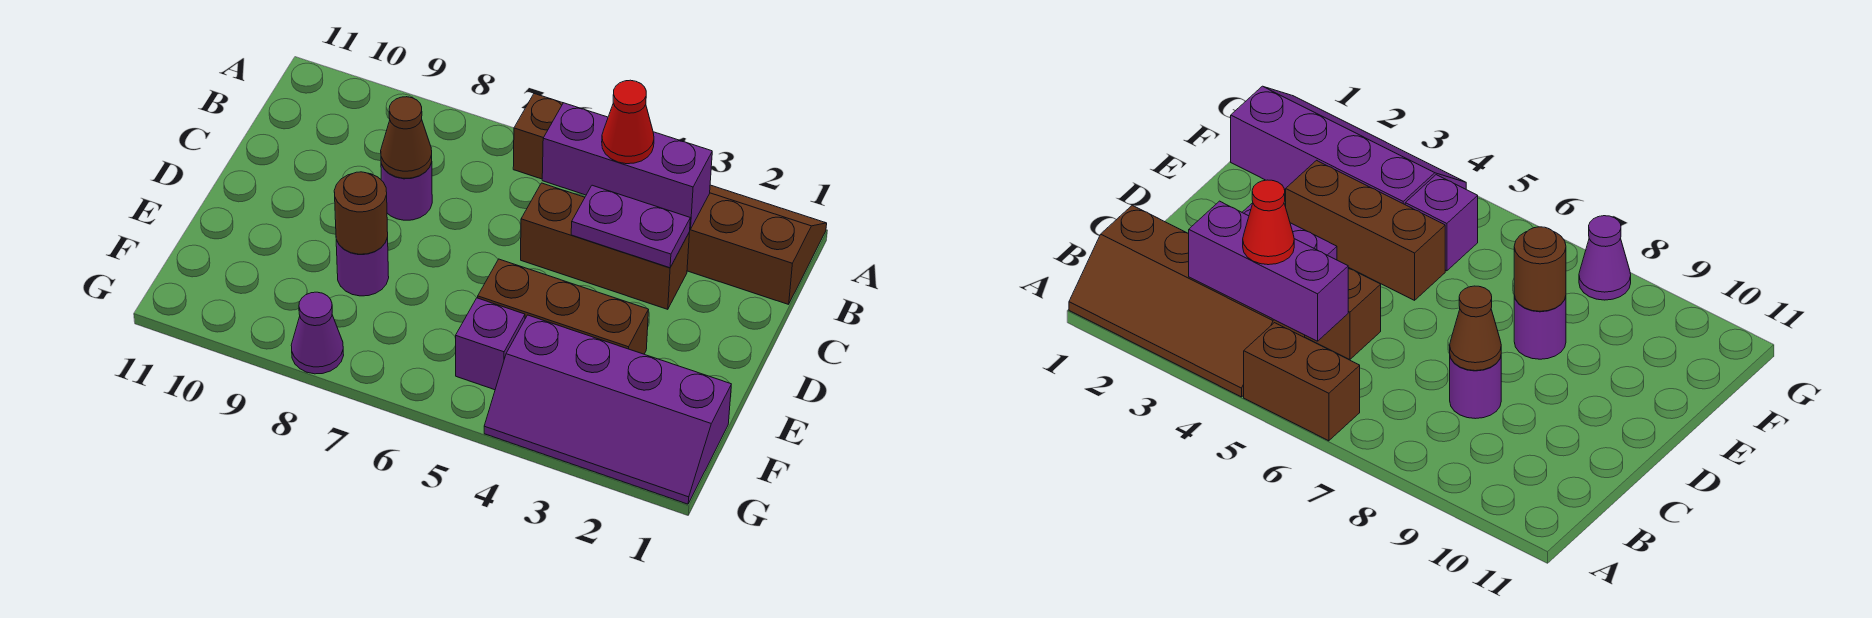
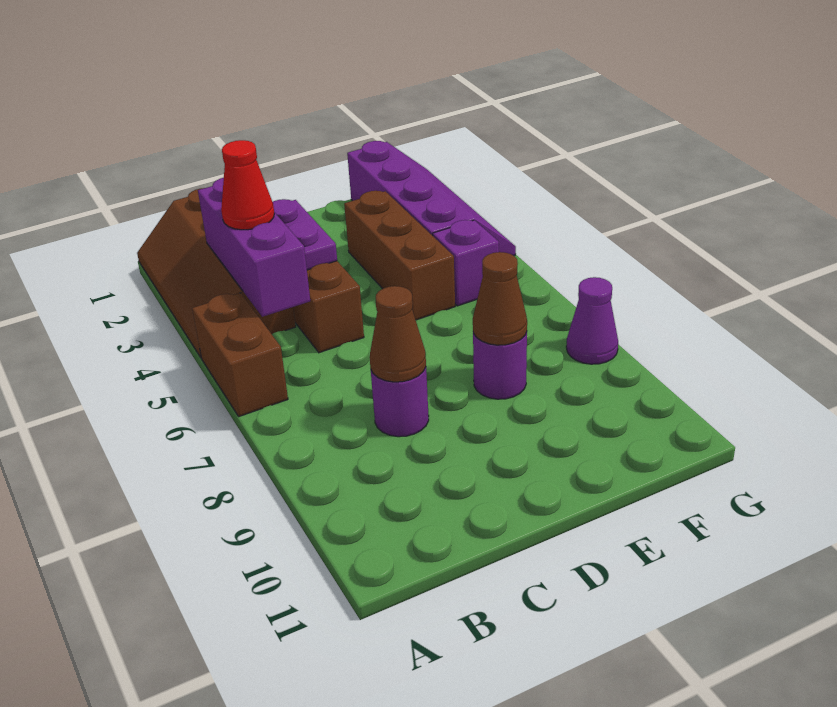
brown round brick E8 level 2 -> brown cone E8 level 2

